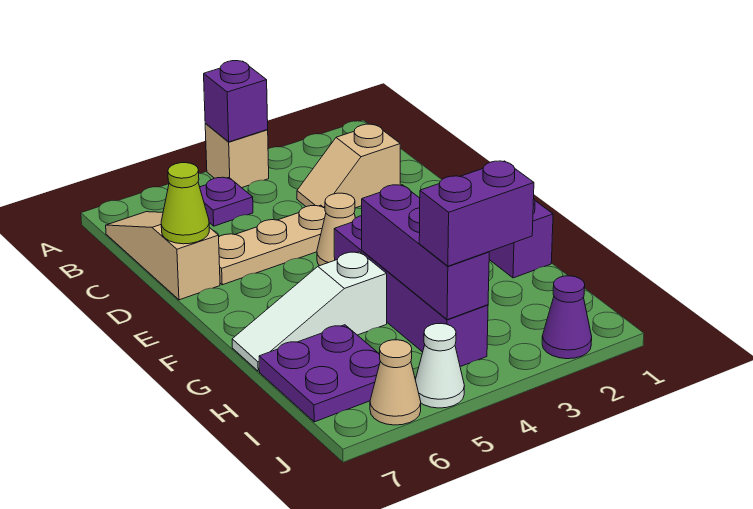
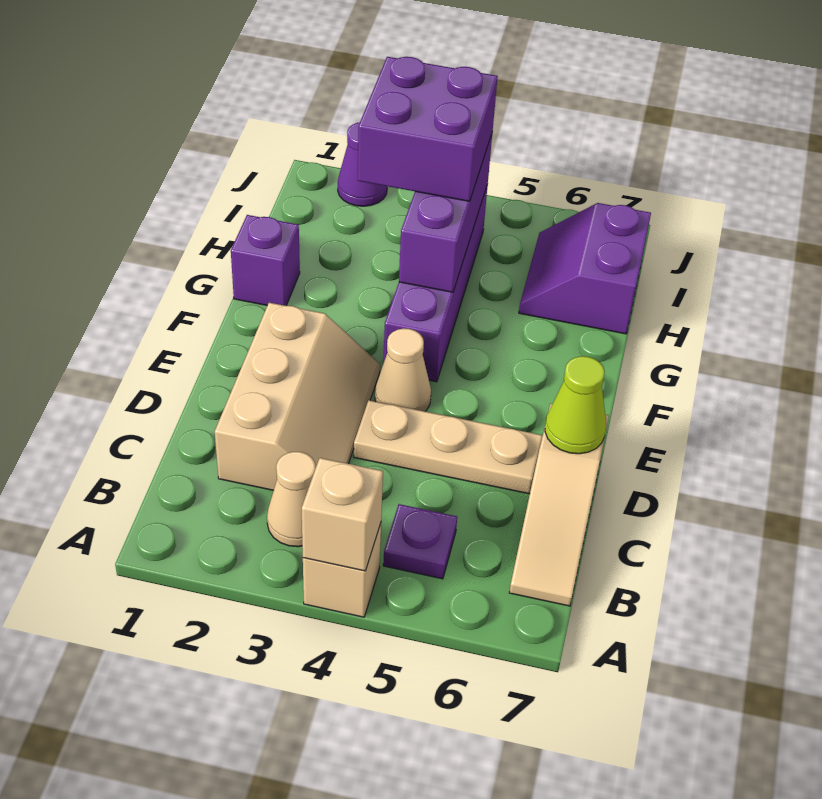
purple brick A4 level 2 -> tan brick A4 level 2
tan slope C2:C3 level 1 top 2 -> tan slope C2:E3 level 1 top 2
white slope G5:G7 level 1 top 5 -> none
purple plate H6:I7 level 1 -> purple slope H6:I7 level 1 top 7
purple brick I3:I4 level 3 -> purple brick H3:I4 level 3
white cone J5 level 1 -> none
tan cone J6 level 1 -> tan cone B3 level 1

